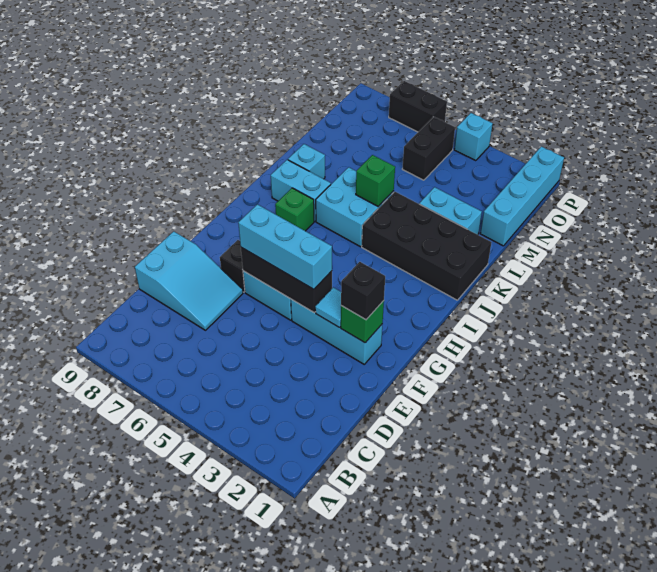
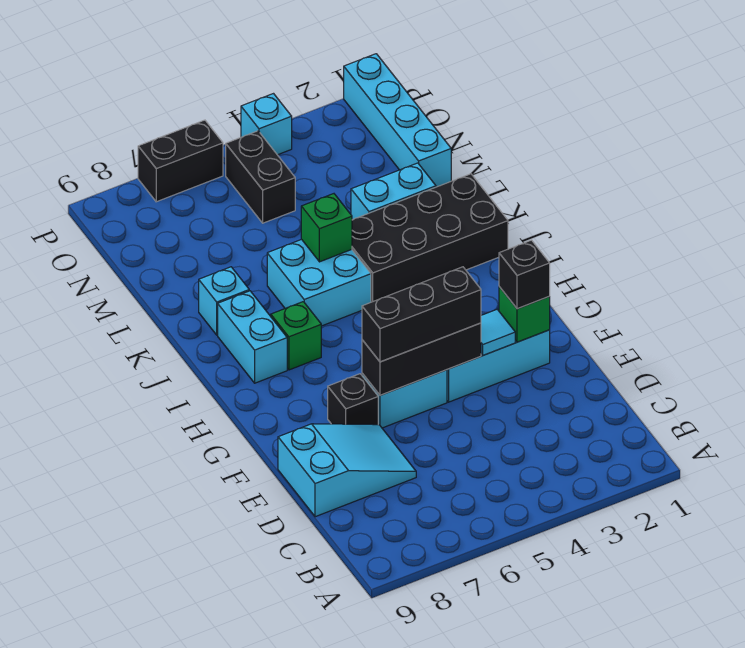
cyan brick F4:F6 level 3 -> black brick F4:F6 level 3
cyan brick J7:J8 level 1 -> cyan brick I8:J8 level 1

